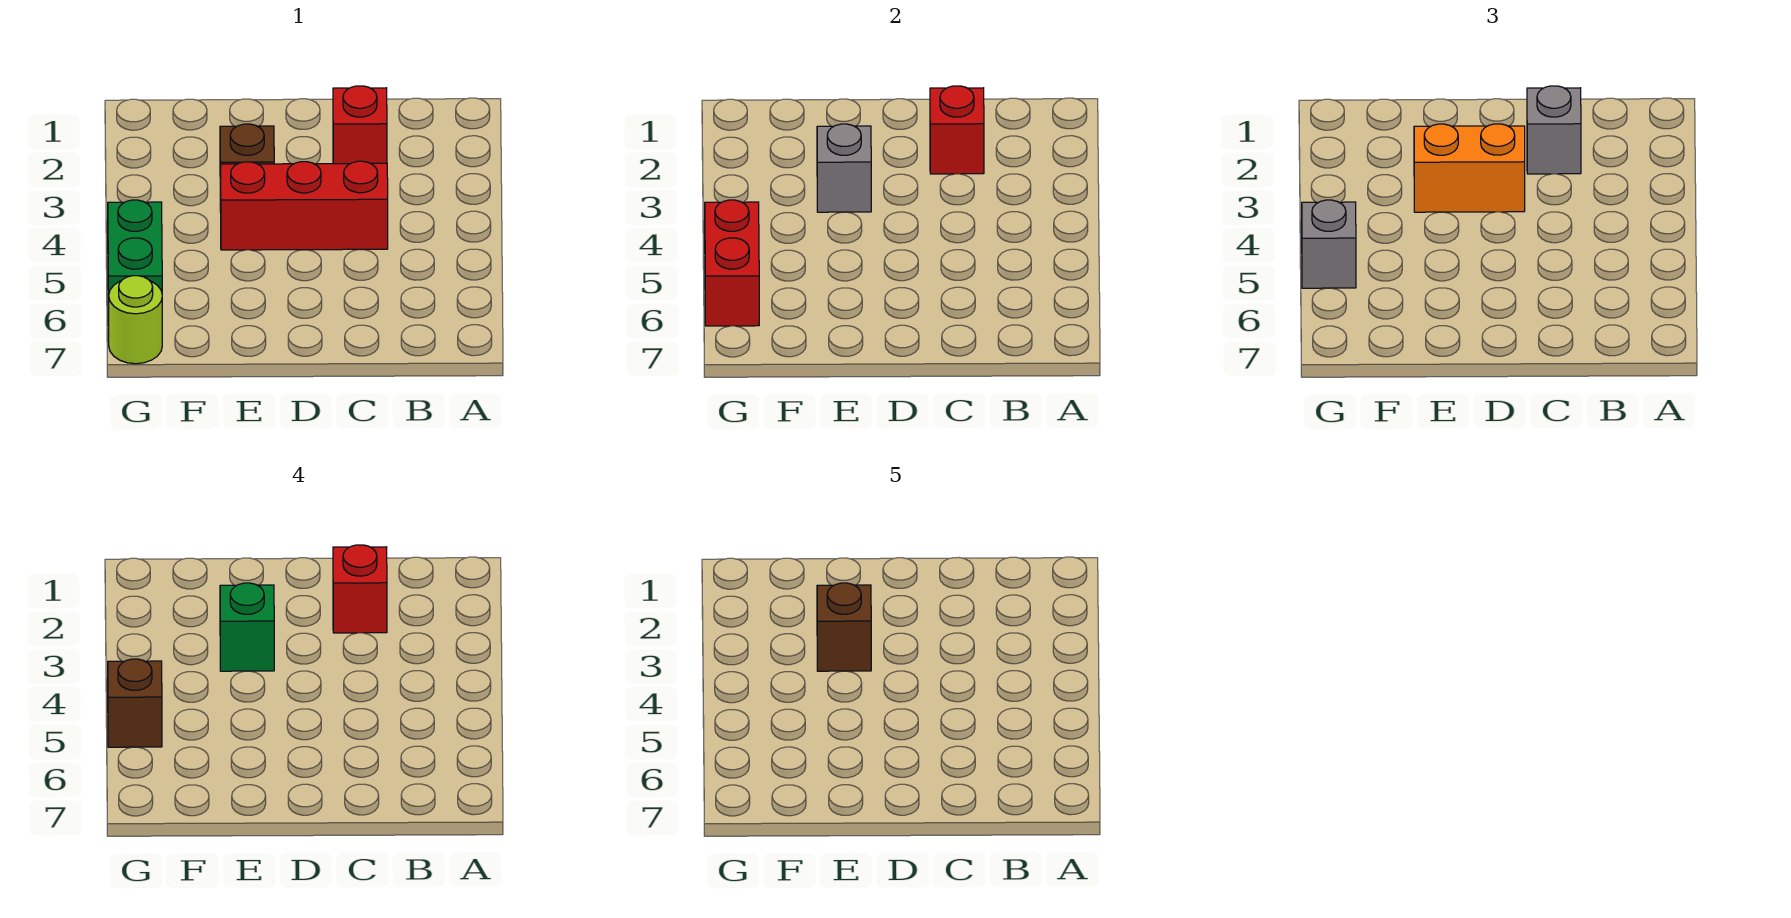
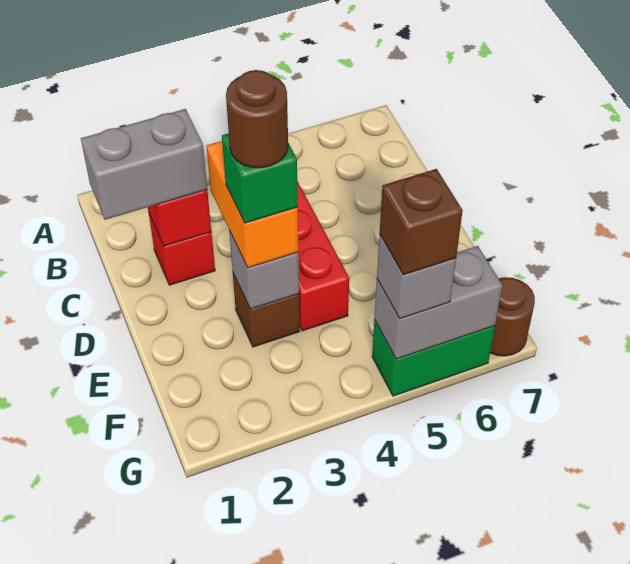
grey brick C2 level 3 -> grey brick C1:C2 level 3
red brick C2 level 4 -> none
brown brick E3 level 5 -> brown round brick E3 level 5
red brick G5:G6 level 2 -> grey brick G5:G6 level 2
lime round brick G7 level 1 -> brown round brick G7 level 1

